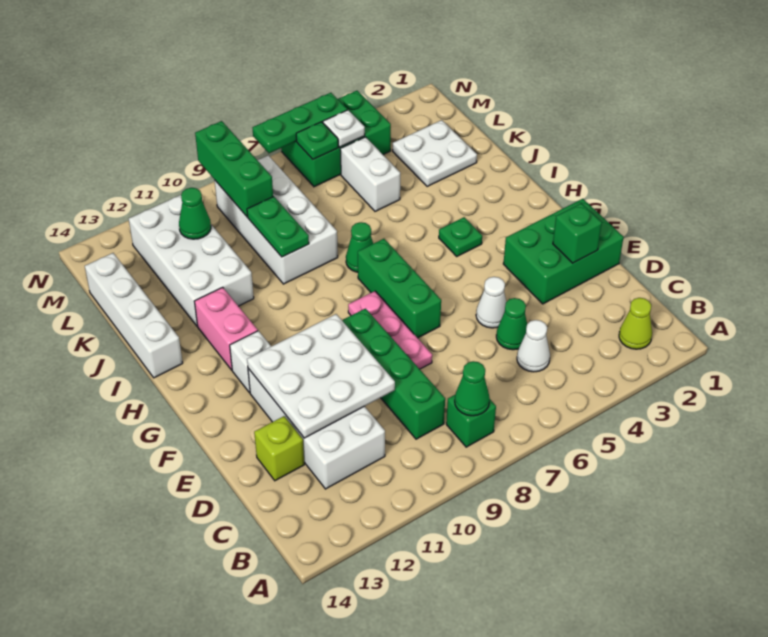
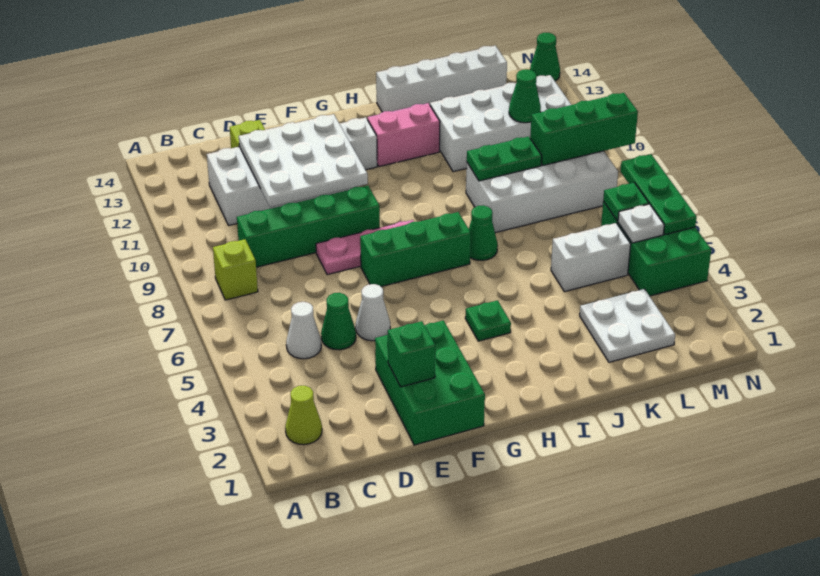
green brick B8 level 1 -> lime brick B8 level 1
green cone B8 level 2 -> green cone N14 level 1

